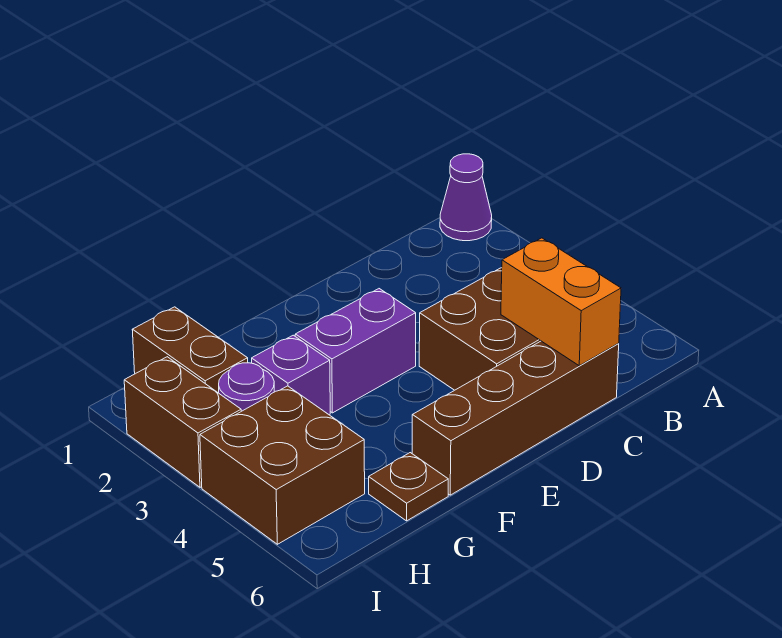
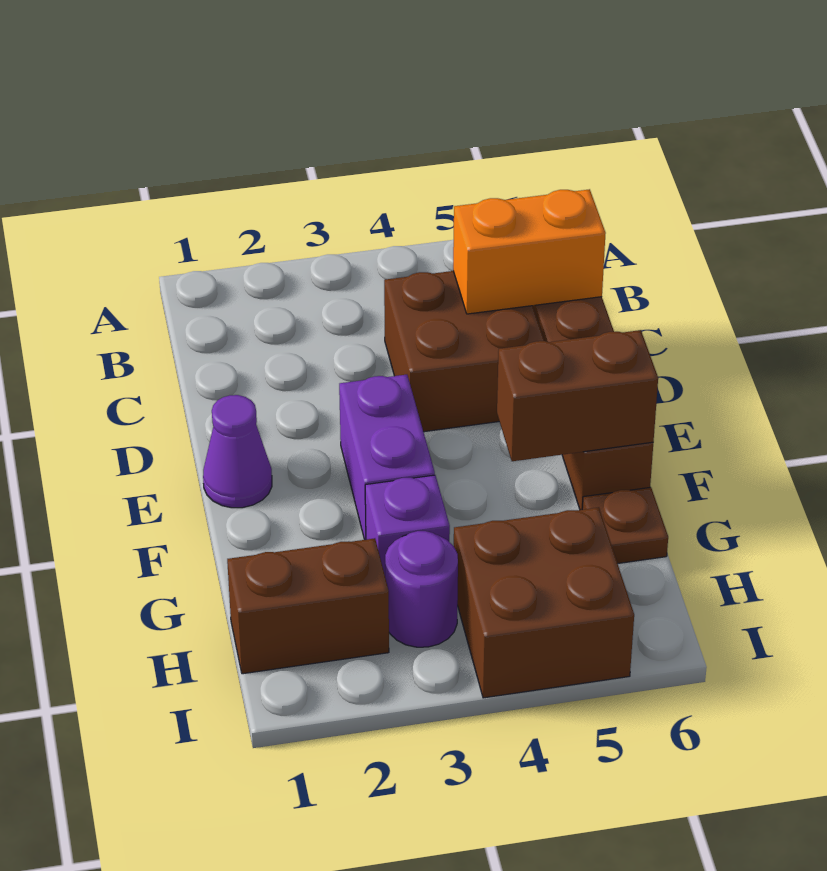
purple cone A1 level 1 -> purple cone E1 level 1
brown brick I2:I3 level 1 -> brown brick F5:F6 level 2

